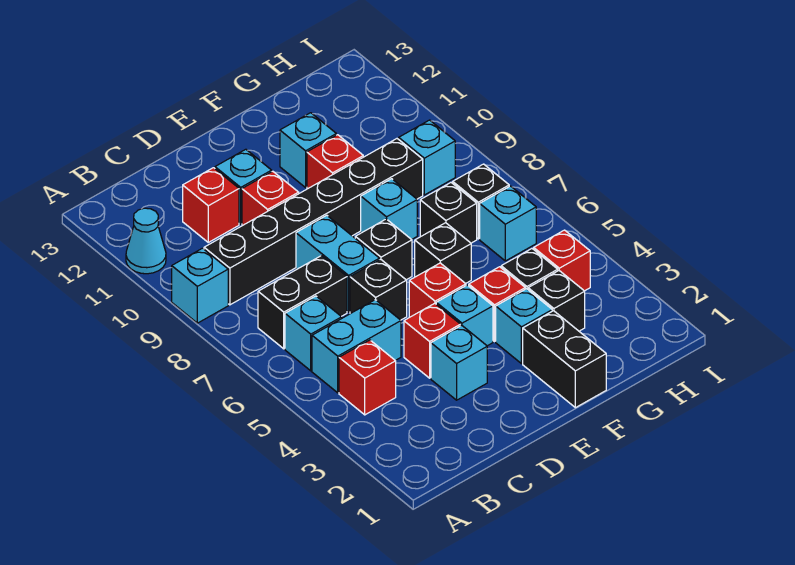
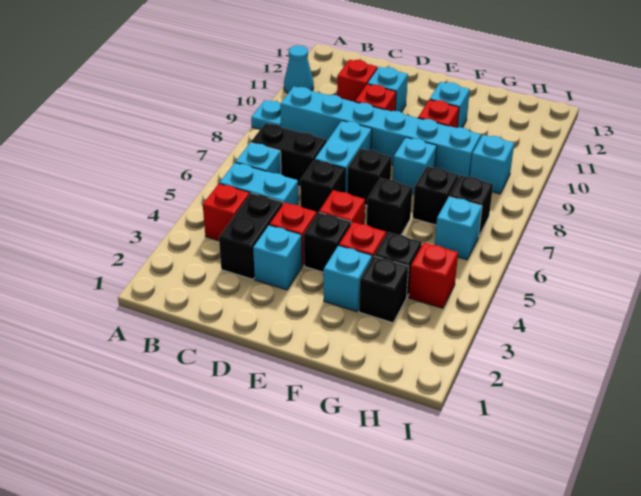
cyan brick A9 level 1 -> cyan plate A9 level 1
black brick B9:G9 level 1 -> cyan brick B9:G9 level 1
cyan brick E4 level 1 -> black brick E4 level 1
black brick F1:F2 level 1 -> black brick C3:C4 level 1

